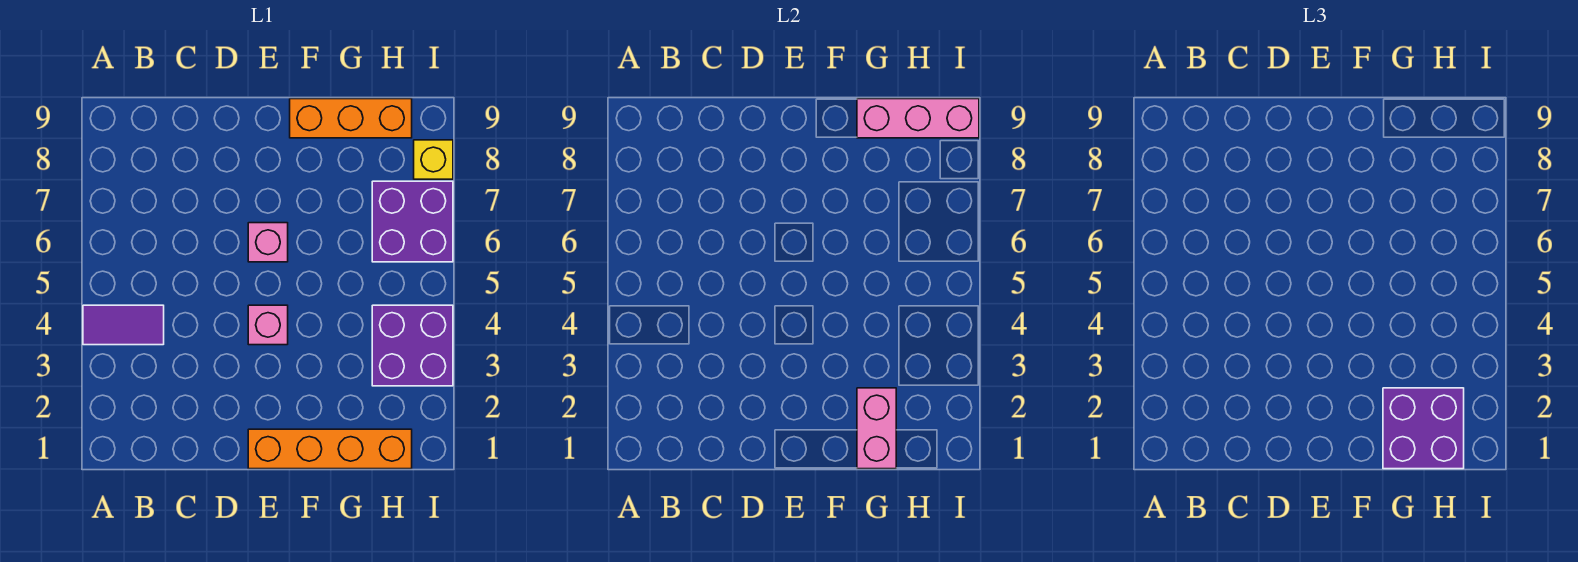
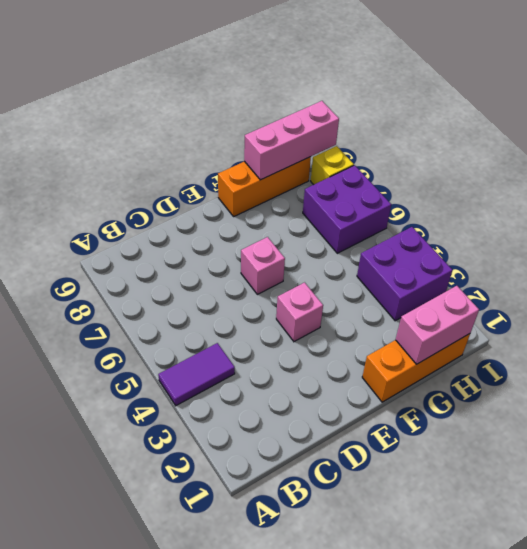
orange brick E1:H1 level 1 -> orange brick F1:H1 level 1
pink brick G1:G2 level 2 -> pink brick G1:H1 level 2
purple brick G1:H2 level 3 -> none

